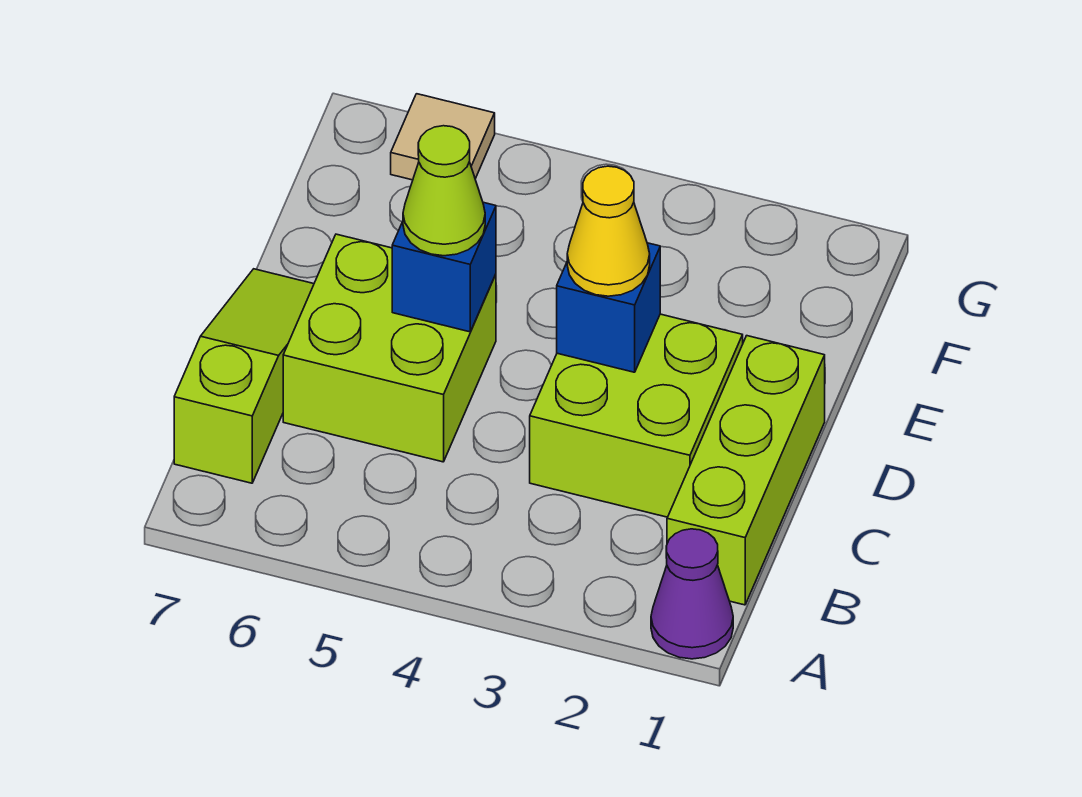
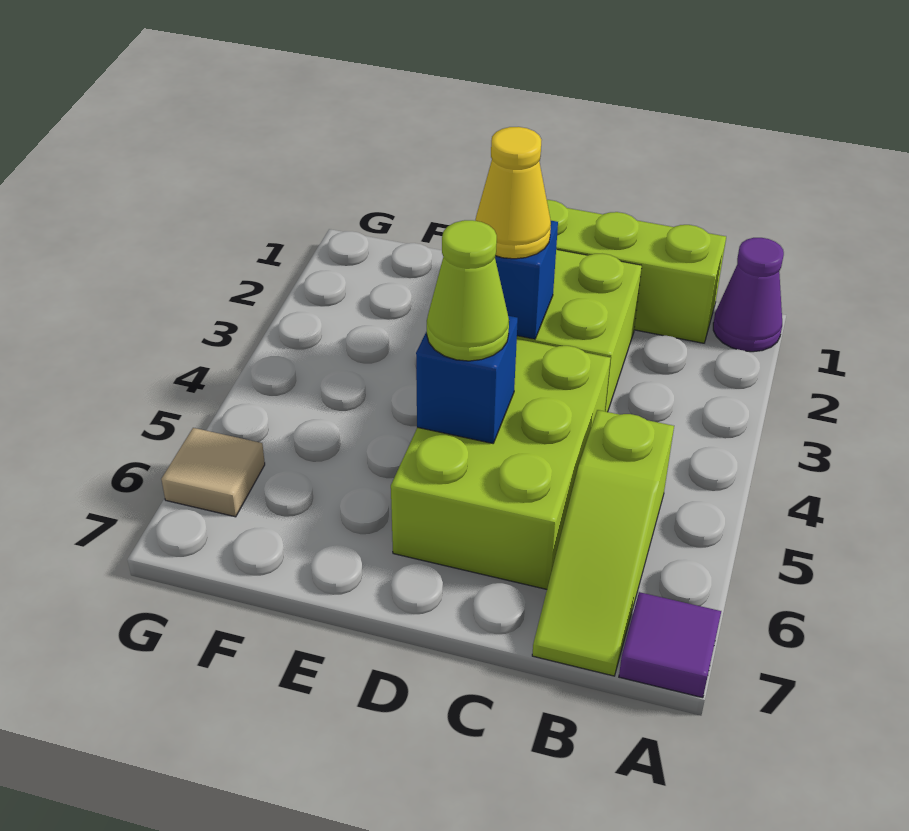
none -> purple tile A7 level 1
lime slope B7:D7 level 1 top B -> lime slope B5:B7 level 1 top 5
lime brick C5:D6 level 1 -> lime brick C4:D6 level 1

